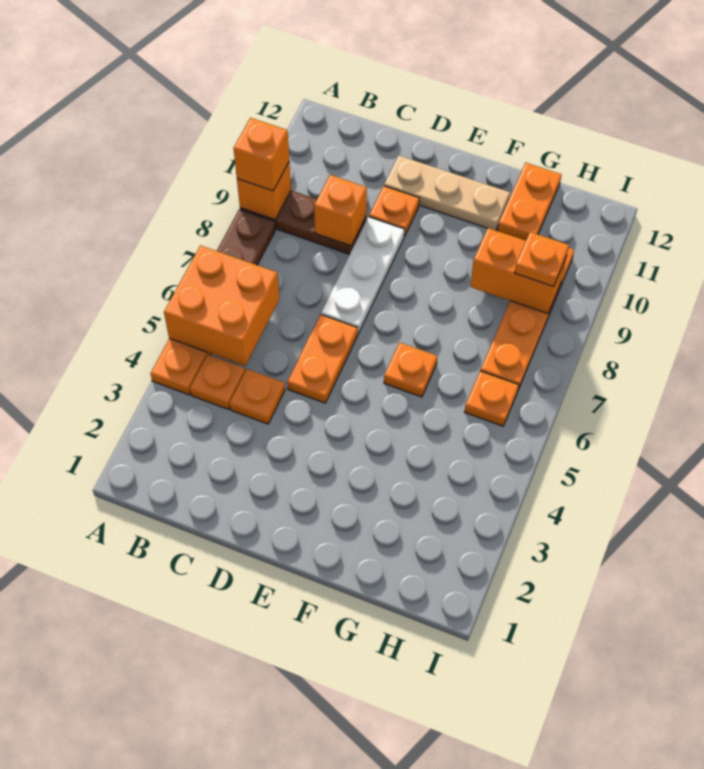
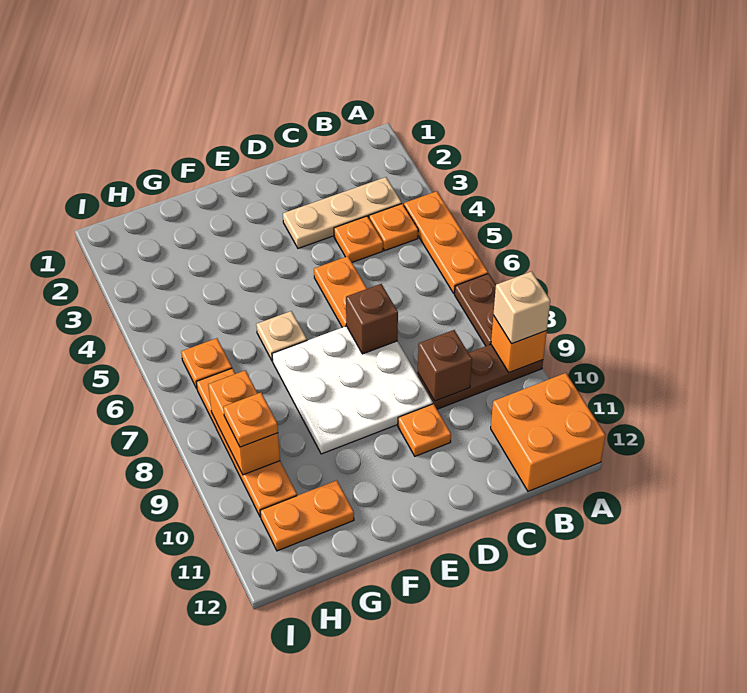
orange brick A5:B6 level 2 -> orange brick A11:B12 level 1
orange brick A9 level 3 -> tan brick A9 level 3
orange brick C9 level 2 -> brown brick C9 level 2
white plate D7:D9 level 1 -> white plate D7:F9 level 1
none -> brown brick D7 level 2
tan plate D11:F11 level 1 -> tan plate B3:D3 level 1
orange plate F6 level 1 -> tan plate F6 level 1
orange brick G9:H9 level 2 -> orange brick H8:H9 level 2
orange plate G11:G12 level 1 -> orange plate G11:H11 level 1

